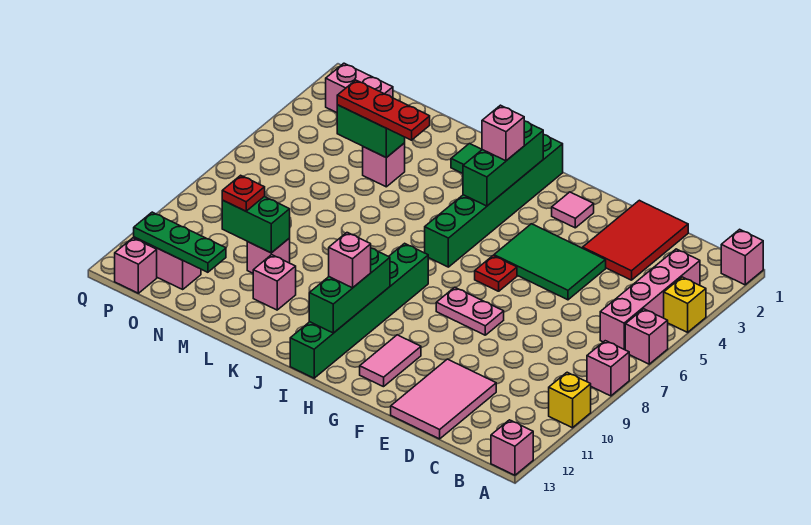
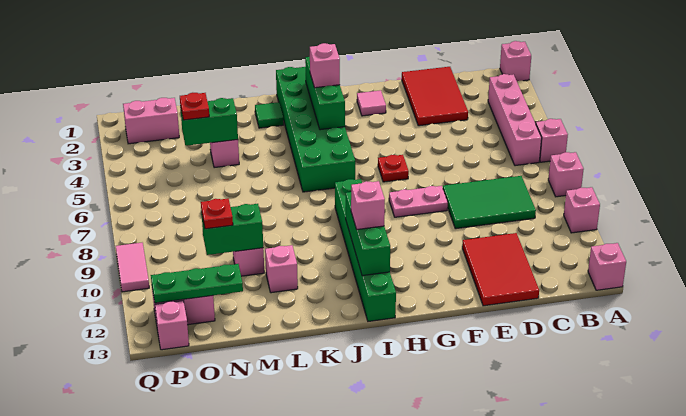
yellow brick A4 level 1 -> none
yellow brick A10 level 1 -> pink brick A10 level 1
pink tile D11:E13 level 1 -> red tile D11:E13 level 1
green tile E4:G5 level 1 -> green tile C8:E9 level 1
pink tile G11:G12 level 1 -> pink tile Q9:Q10 level 1
green brick I1:I6 level 1 -> green brick I1:J6 level 1
red plate L4:N4 level 3 -> red plate N4 level 3

